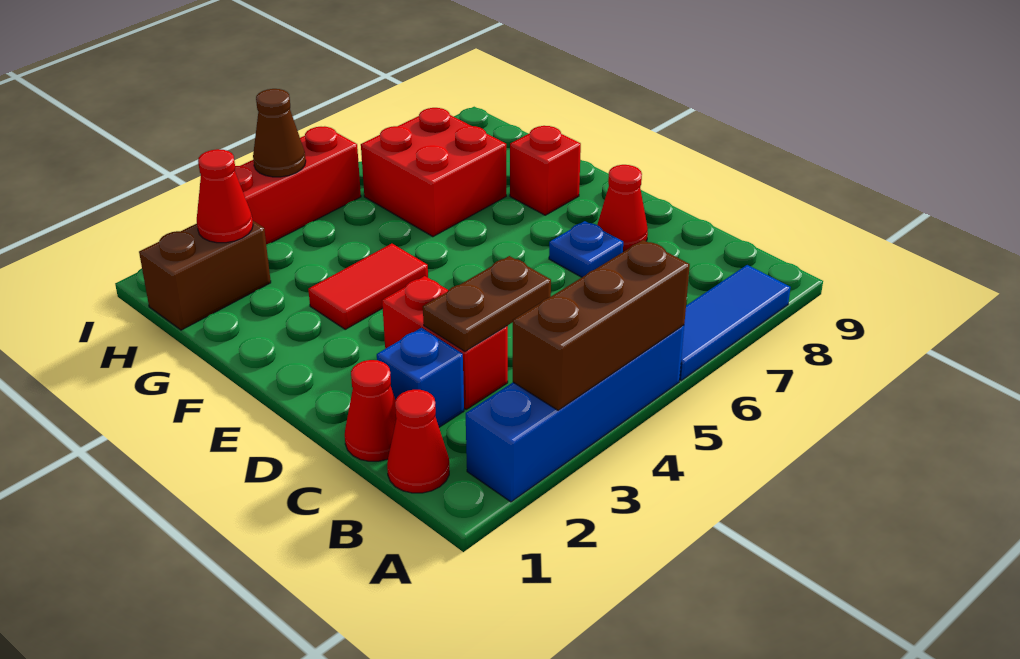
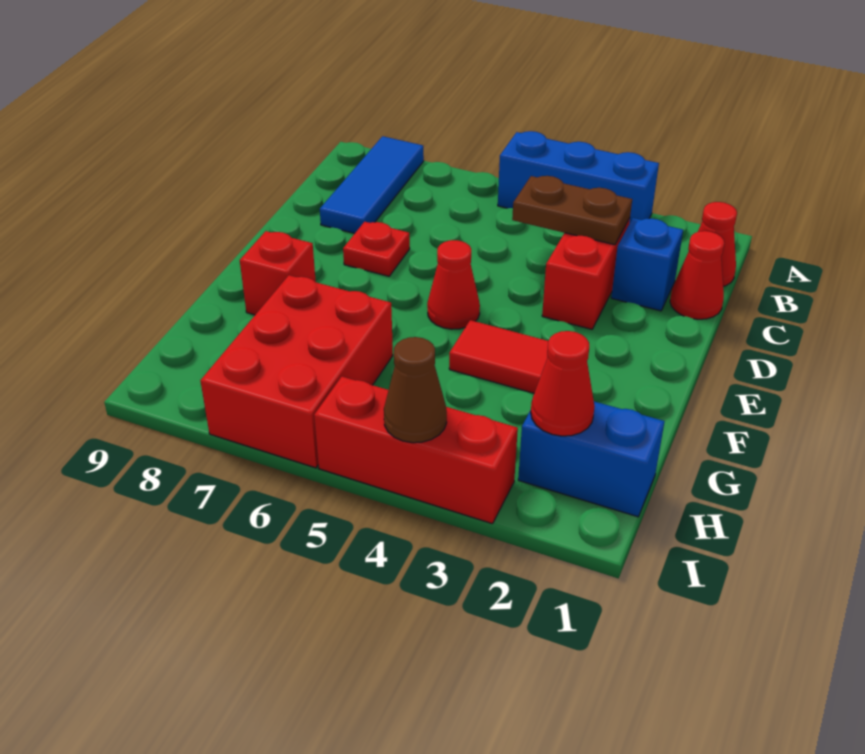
blue brick A2:A5 level 1 -> blue brick A3:A5 level 1
brown brick A3:A5 level 2 -> none
blue tile A6:A8 level 1 -> blue tile A8:C8 level 1
blue plate D7 level 1 -> red plate D7 level 1
red cone D8 level 1 -> red cone E5 level 1
red brick G6:H7 level 1 -> red brick G6:I7 level 1
brown brick H1:H2 level 1 -> blue brick H1:H2 level 1

